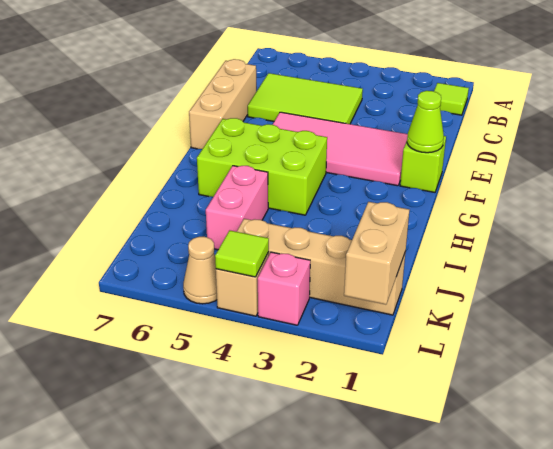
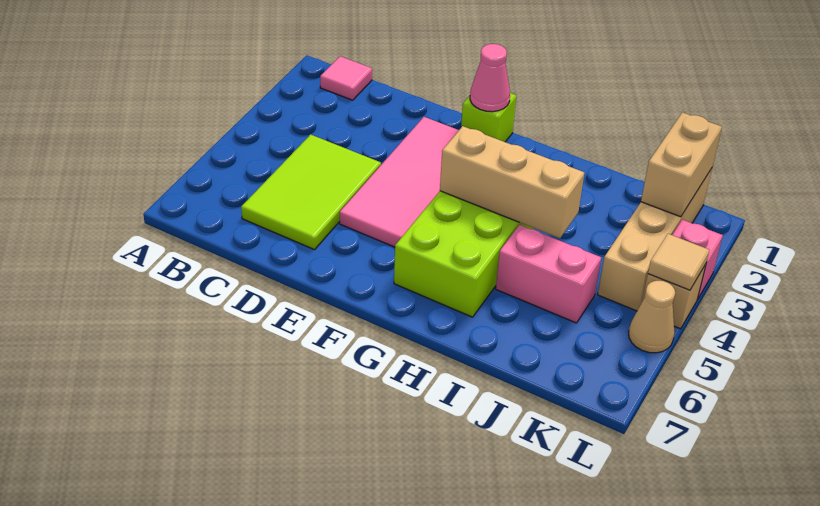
lime tile B1 level 1 -> pink tile B1 level 1
tan brick D7:F7 level 1 -> tan brick G4:I4 level 2
lime cone F1 level 2 -> pink cone F1 level 2
tan brick K1:L1 level 2 -> tan brick K1:K2 level 2
lime tile L4 level 2 -> tan tile L4 level 2

